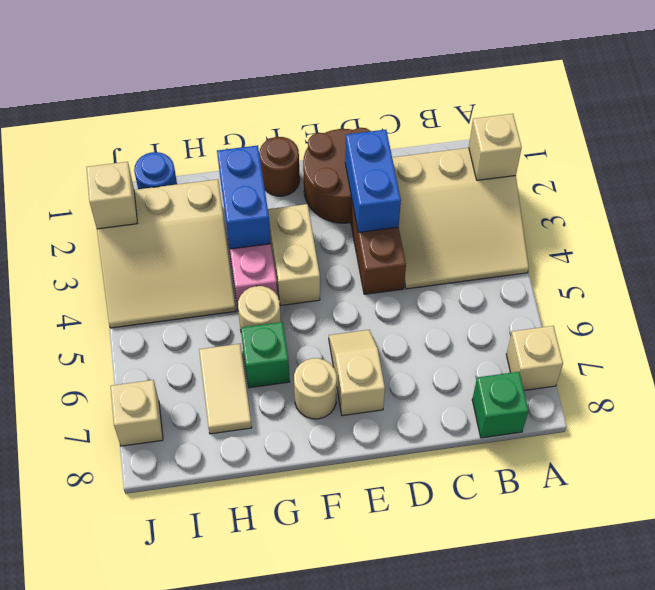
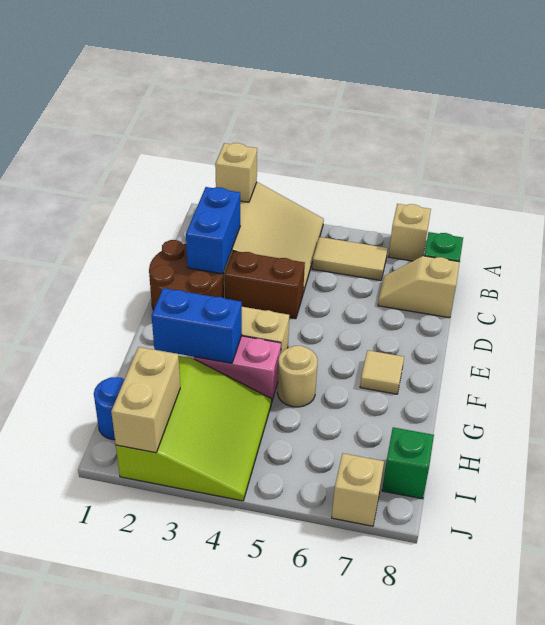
blue brick D2:D3 level 2 -> blue brick C2:D2 level 2
tan slope E6:E7 level 1 top 7 -> tan slope C7:C8 level 1 top 8
brown round brick F1 level 1 -> none
tan round brick F7 level 1 -> tan tile F7 level 1
green brick G6 level 1 -> green brick I8 level 1
tan slope H2:J4 level 1 top 2 -> lime slope H2:J4 level 1 top 2
tan tile H6:H7 level 1 -> tan tile B5:B6 level 1
tan brick J2 level 2 -> tan brick I2:J2 level 2

